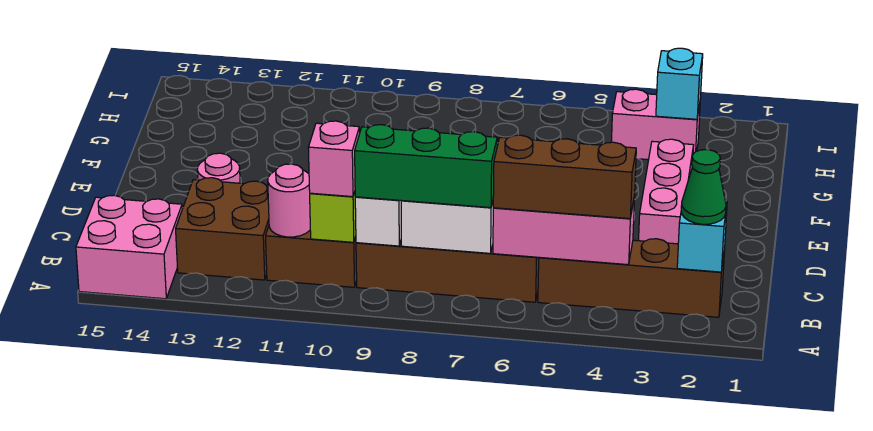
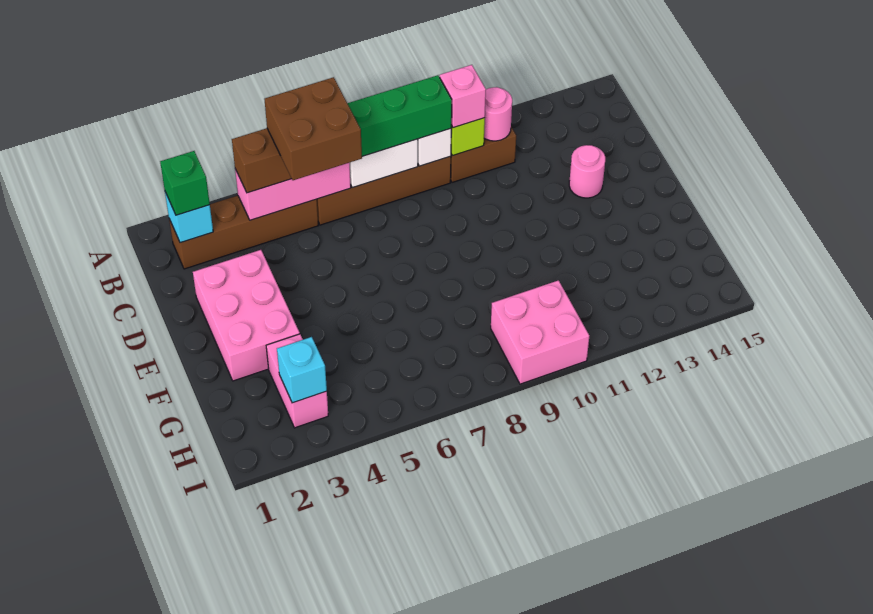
pink brick A14:B15 level 1 -> pink brick H9:I10 level 1
green cone B2 level 3 -> green brick B2 level 3
brown brick B12:C13 level 1 -> brown brick B5:C6 level 4
pink brick D3:F3 level 1 -> pink brick D2:F3 level 1
pink brick H3:H4 level 1 -> pink brick G3:H3 level 1

